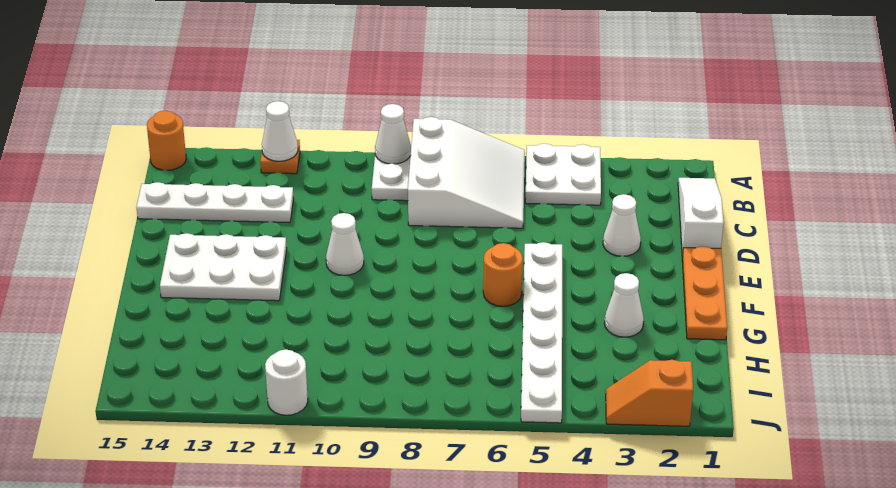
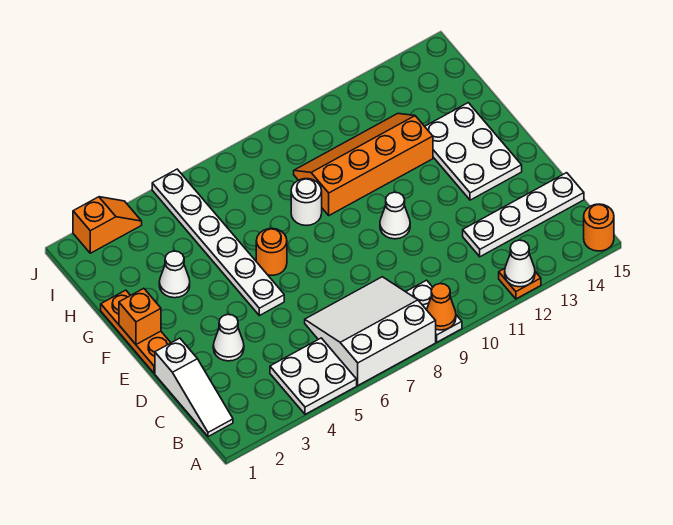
white slope A6:C8 level 1 top 8 -> white slope A6:C8 level 1 top A
white cone A9 level 2 -> orange cone A9 level 2
white plate E12:F14 level 1 -> white plate E13:G14 level 1
none -> orange brick F1 level 2
none -> orange slope G9:H12 level 1 top G
white round brick J11 level 1 -> white round brick G8 level 1

